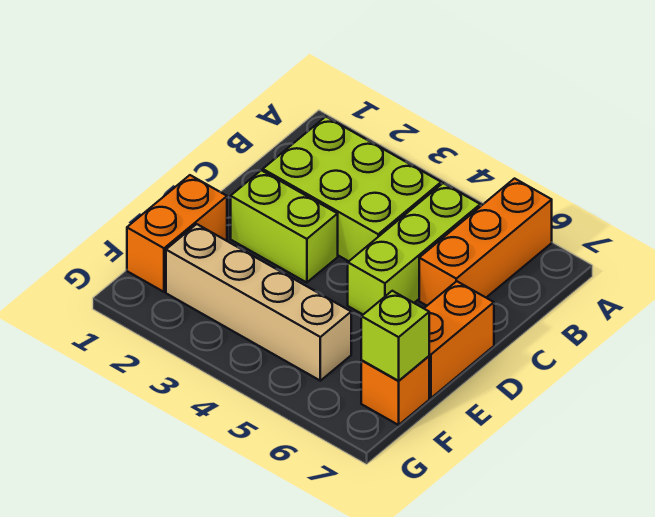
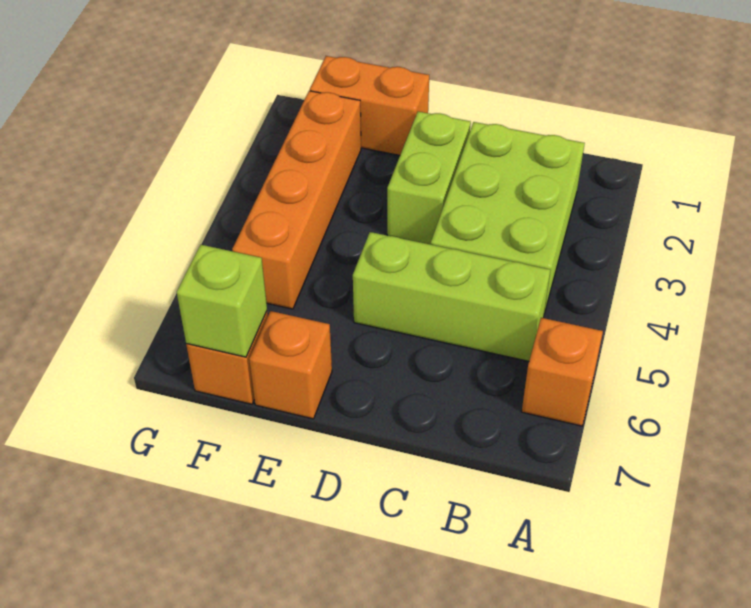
orange brick A6:C6 level 1 -> orange brick A6 level 1
orange brick D7:E7 level 1 -> orange brick E7 level 1
tan brick F2:F5 level 1 -> orange brick F2:F5 level 1

